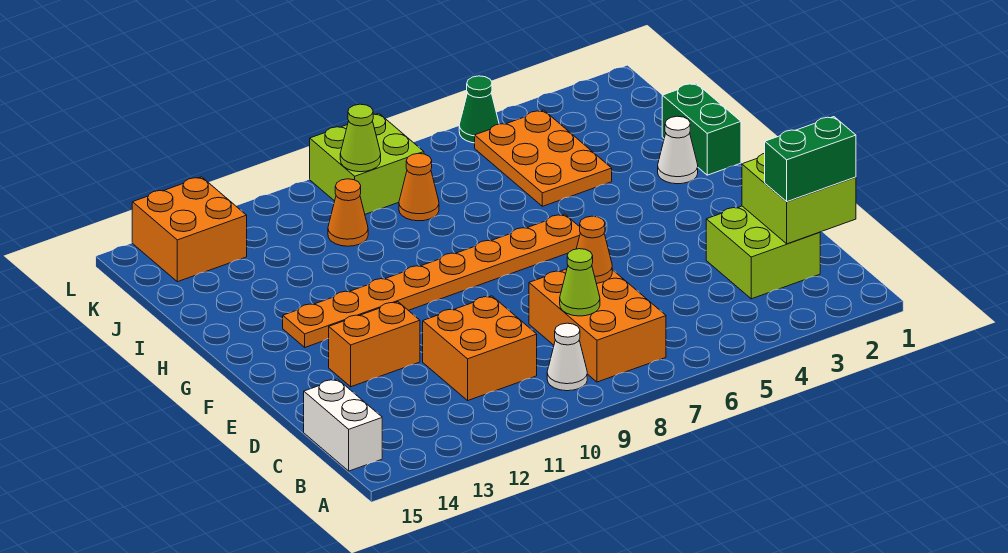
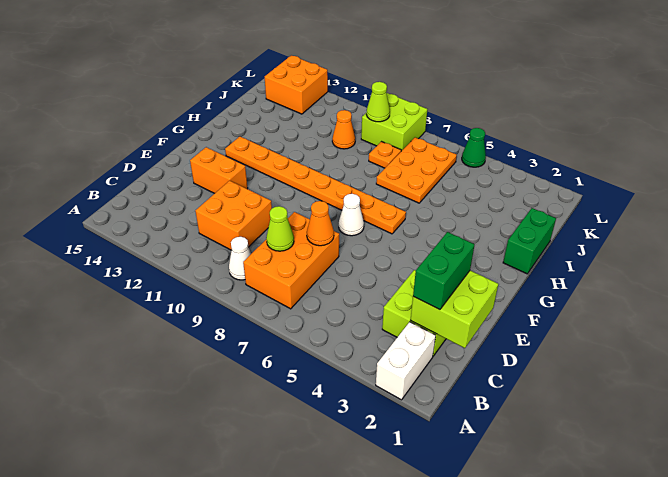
white brick B15:C15 level 1 -> white brick A2:B2 level 1
green brick C1:C2 level 3 -> green brick C2:D2 level 3
white cone H2 level 1 -> white cone F7 level 1
orange plate I4:K5 level 1 -> orange plate I6:K7 level 1
orange cone J8 level 1 -> orange plate J8 level 1

